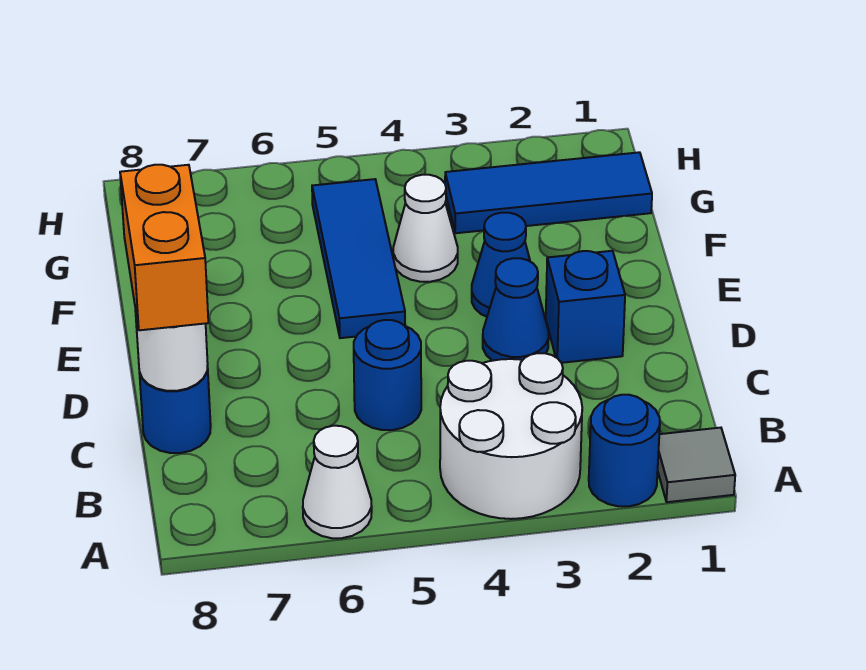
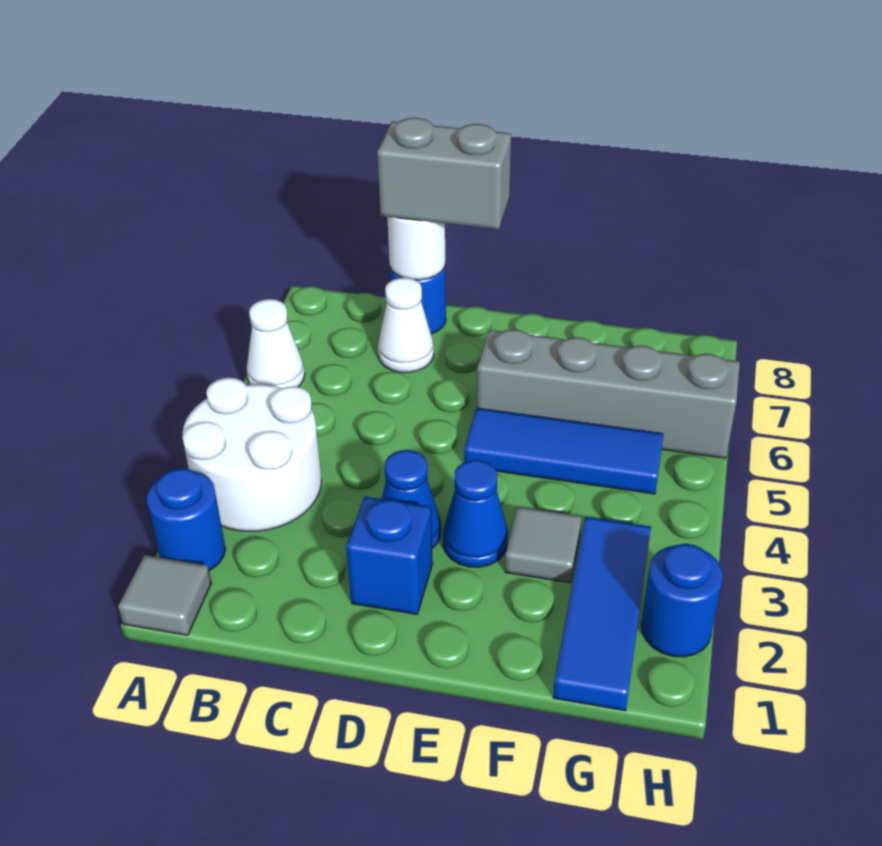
blue round brick C5 level 1 -> blue round brick H2 level 1
orange brick C8:D8 level 3 -> grey brick C8:D8 level 3
none -> grey brick E6:H6 level 1
none -> grey tile F3 level 1
white cone F4 level 1 -> white cone C7 level 1

